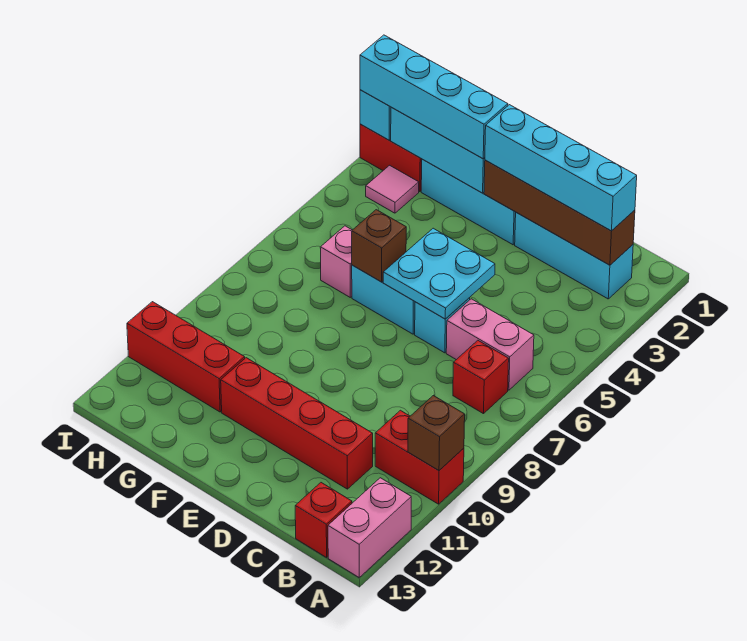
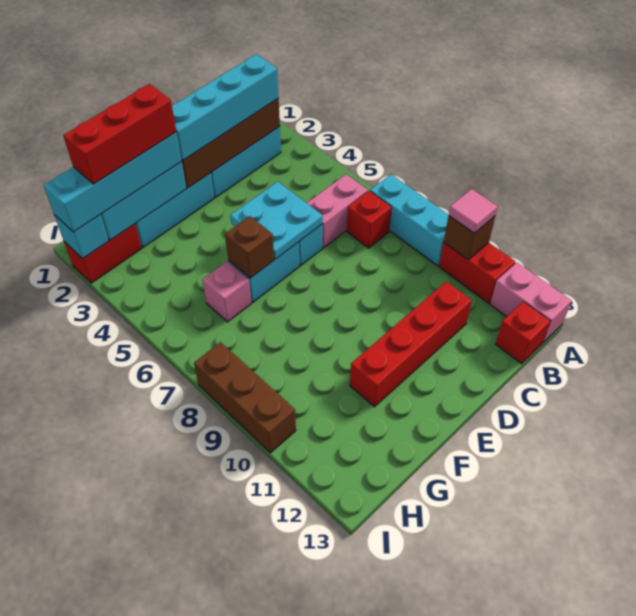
none -> cyan brick A7:A9 level 1
red brick A10:B10 level 1 -> red brick A10:A11 level 1
red brick G11:I11 level 1 -> red brick F2:H2 level 4
pink tile H3 level 1 -> pink tile A10 level 3
none -> brown brick I8:I10 level 1

